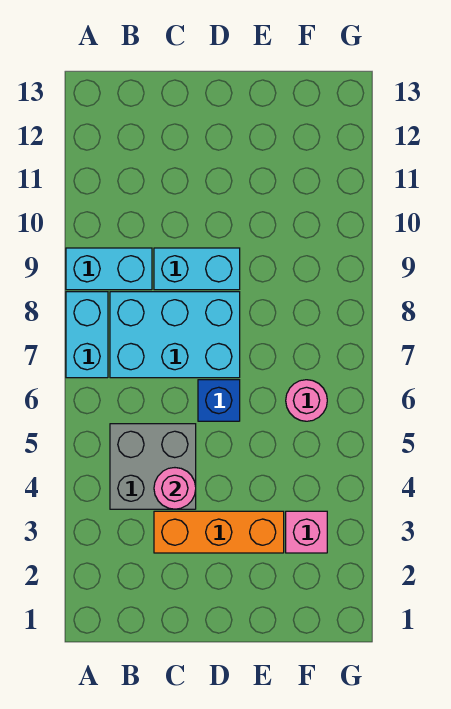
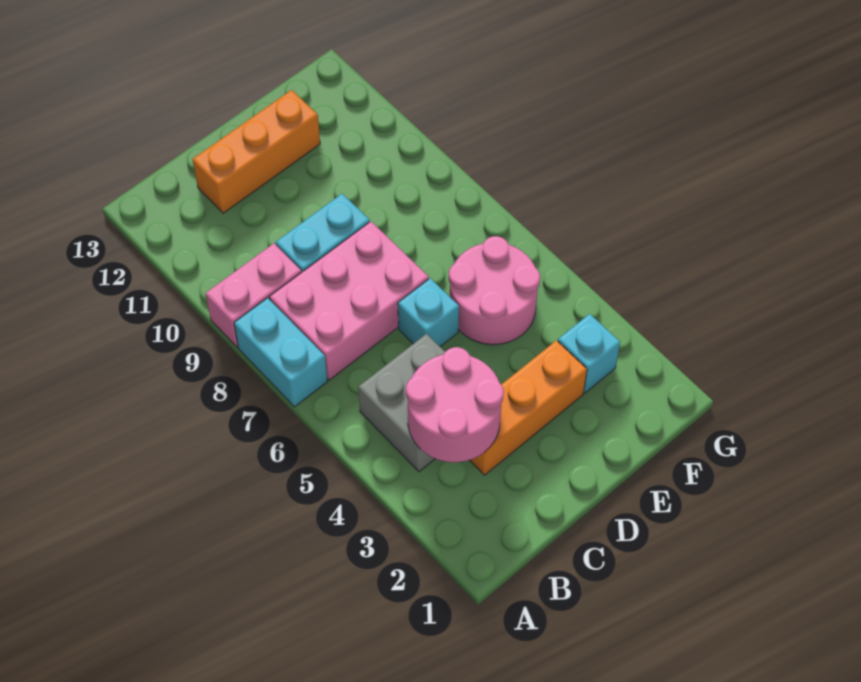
cyan brick A9:B9 level 1 -> pink brick A9:B9 level 1
cyan brick B7:D8 level 1 -> pink brick B7:D8 level 1
pink round brick C4 level 2 -> pink round brick B3:C4 level 2
none -> orange brick C12:E12 level 1
blue brick D6 level 1 -> cyan brick D6 level 1
pink brick F3 level 1 -> cyan brick F3 level 1
pink round brick F6 level 1 -> pink round brick E5:F6 level 1

